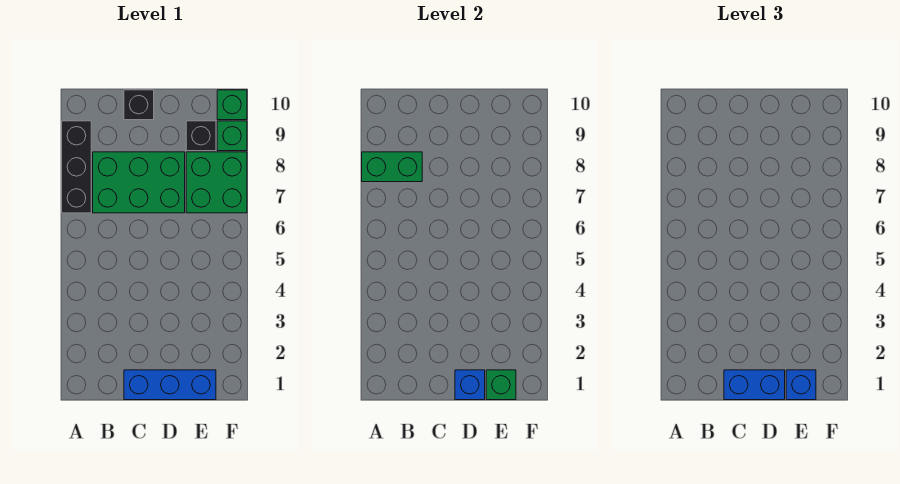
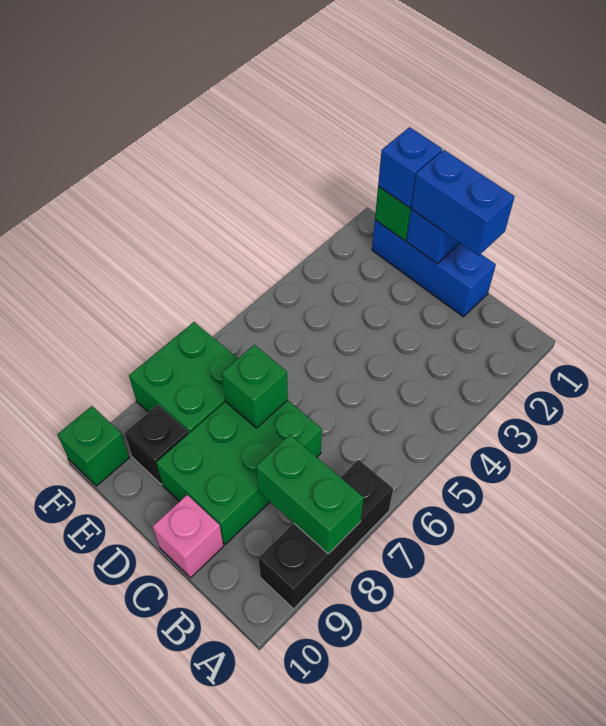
green brick B7:D8 level 1 -> green brick C7:D9 level 1
black brick C10 level 1 -> pink brick C10 level 1
green brick F9 level 1 -> green brick D7 level 2

